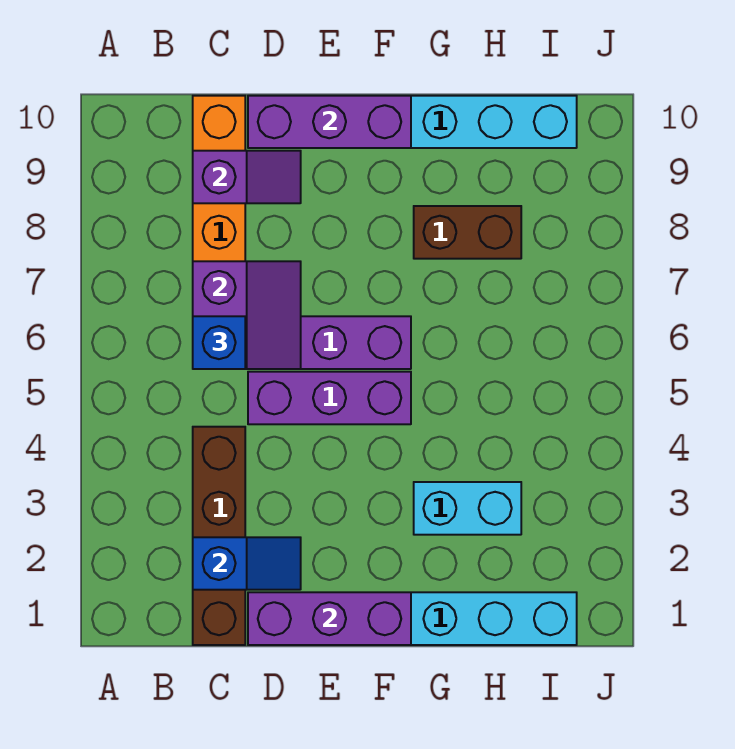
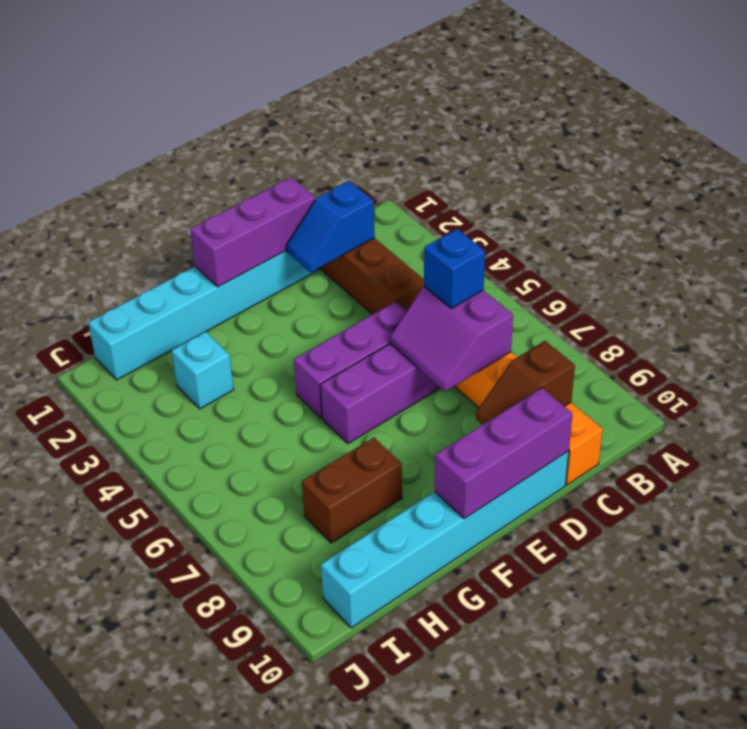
purple slope C9:D9 level 2 top C -> brown slope C9:D9 level 2 top C
cyan brick G3:H3 level 1 -> cyan brick H3 level 1

